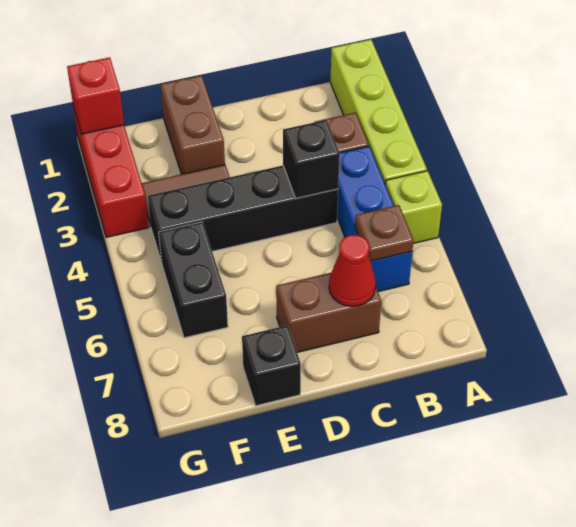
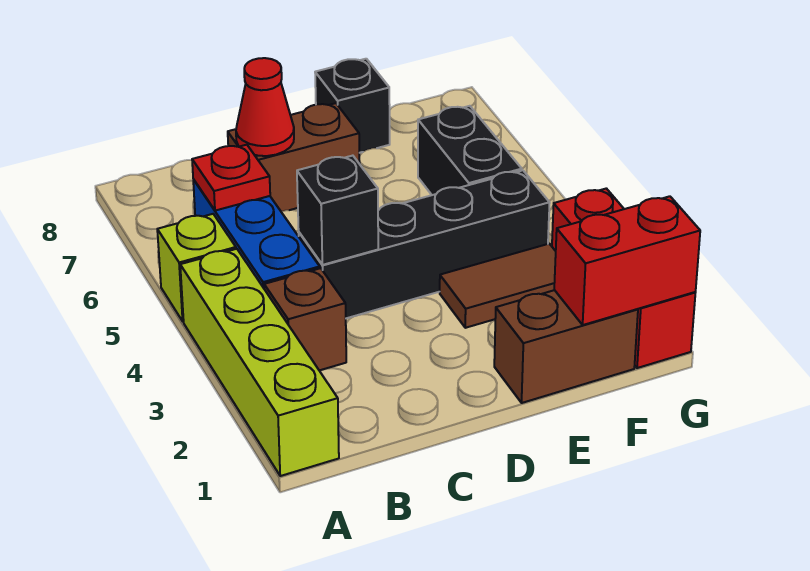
brown plate B6 level 2 -> red plate B6 level 2
brown brick E1:E2 level 1 -> brown brick E1:F1 level 1
red brick G1 level 2 -> red brick F1:G1 level 2

